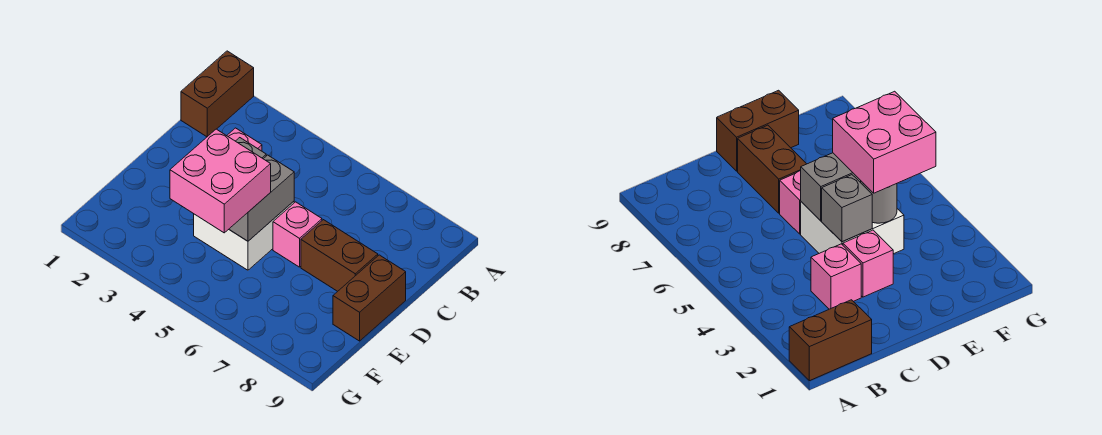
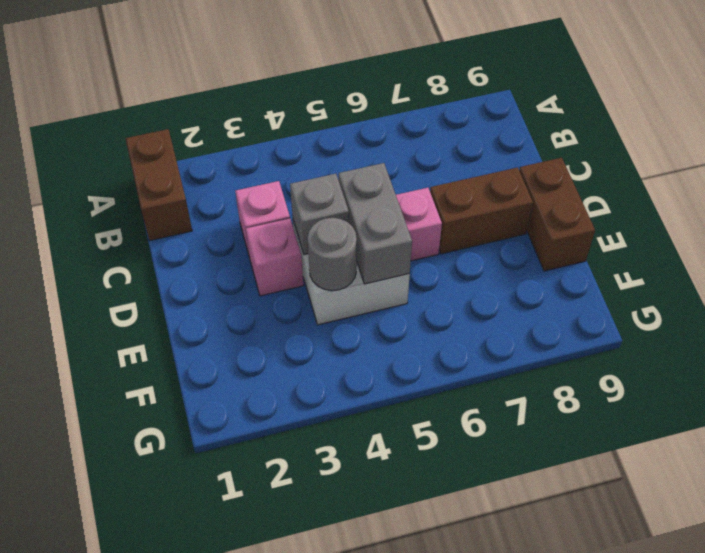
pink brick E4:F5 level 3 -> none

